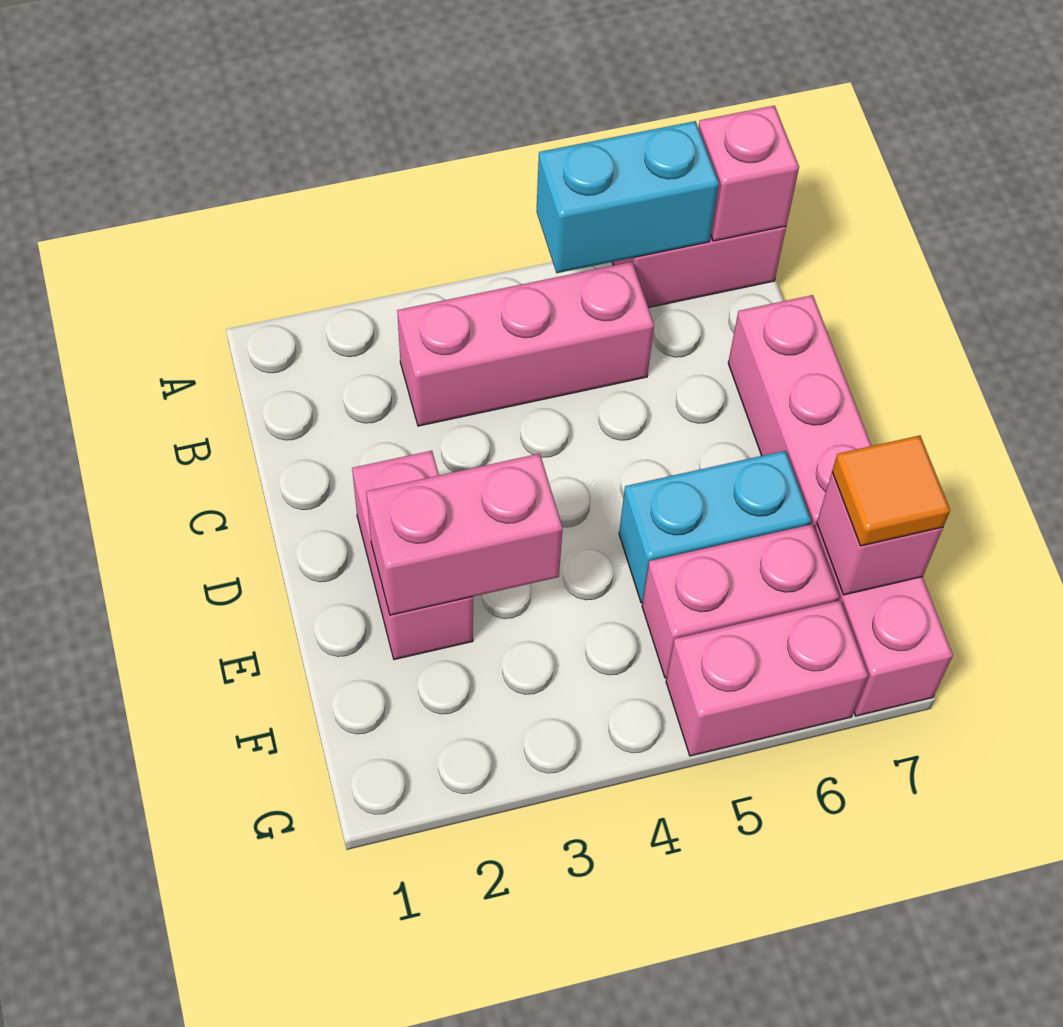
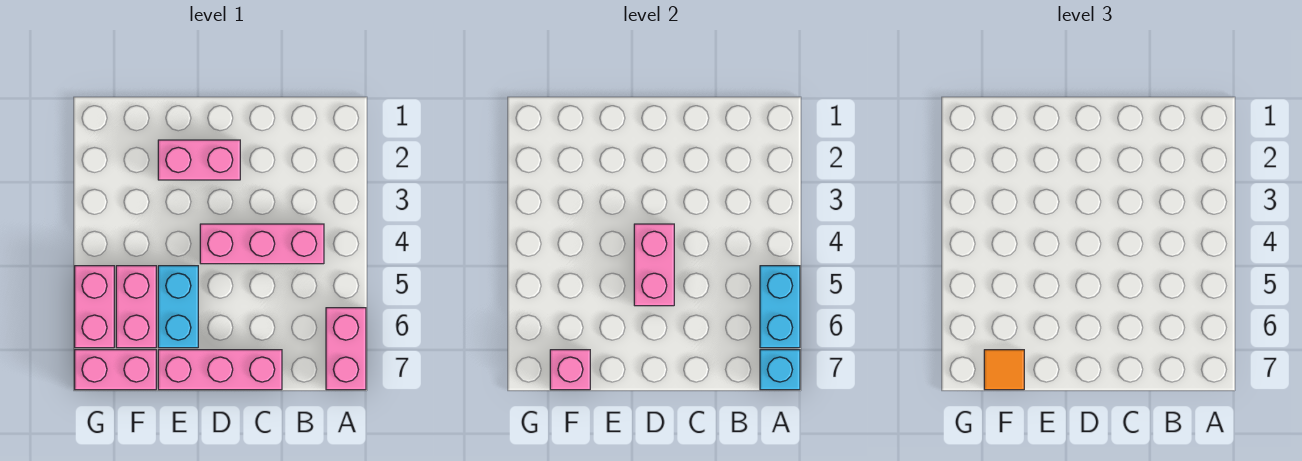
pink brick A7 level 2 -> cyan brick A7 level 2
pink brick B3:B5 level 1 -> pink brick B4:D4 level 1
pink brick E2:E3 level 2 -> pink brick D4:D5 level 2

